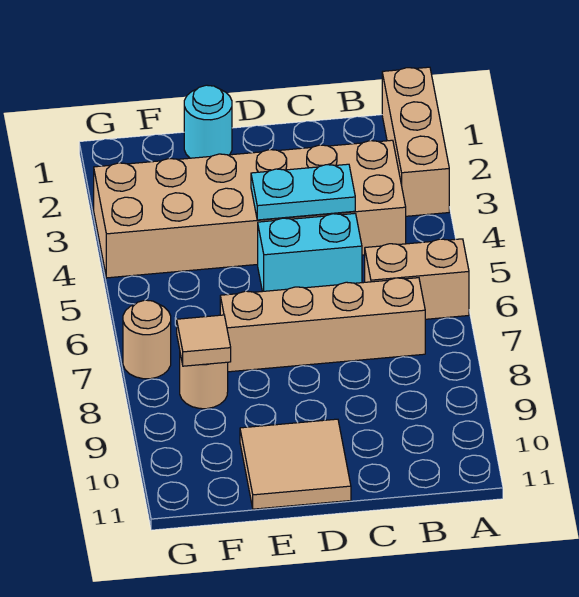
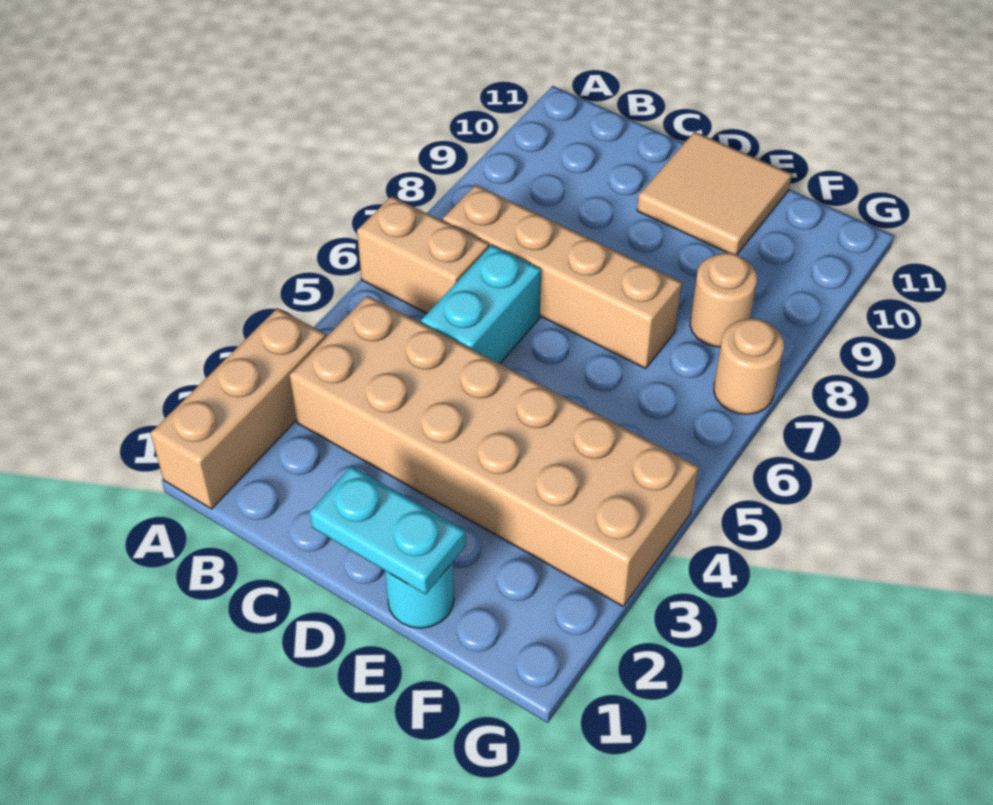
cyan plate C4:D4 level 2 -> cyan plate D1:E1 level 2
cyan brick C5:D5 level 1 -> cyan brick C5:C6 level 1
tan tile F8 level 2 -> none

